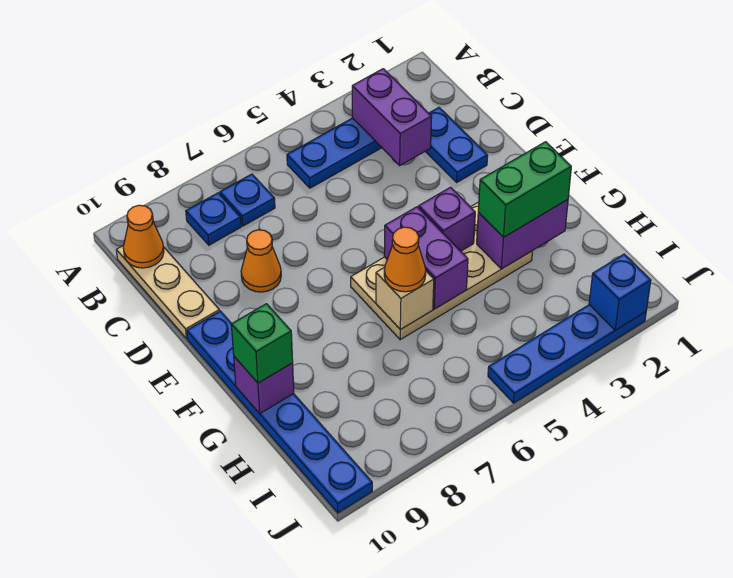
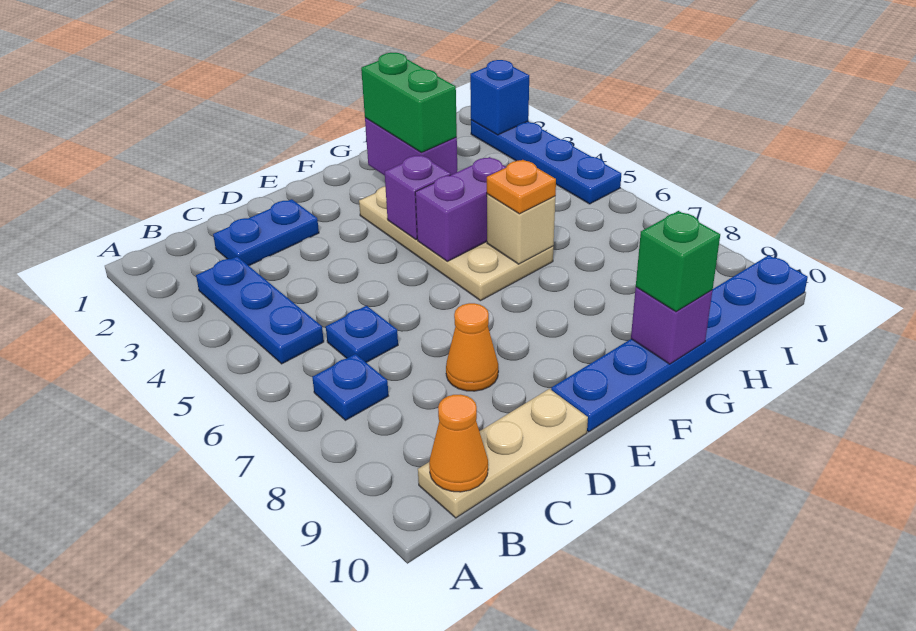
purple brick B3:C3 level 2 -> none
blue plate B8 level 1 -> blue plate C6 level 1
orange cone G6 level 3 -> orange plate G6 level 3

